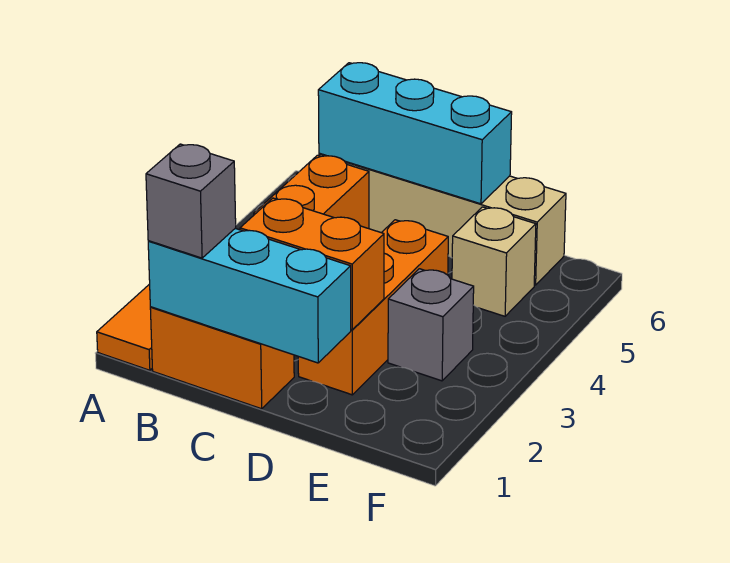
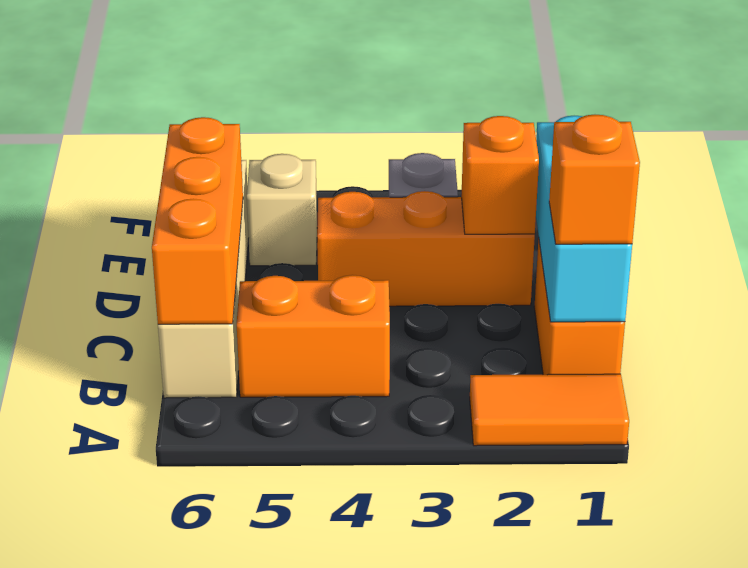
grey brick B1 level 3 -> orange brick B1 level 3
cyan brick B6:D6 level 2 -> orange brick B6:D6 level 2
orange brick C2:D2 level 2 -> orange brick D2 level 2

